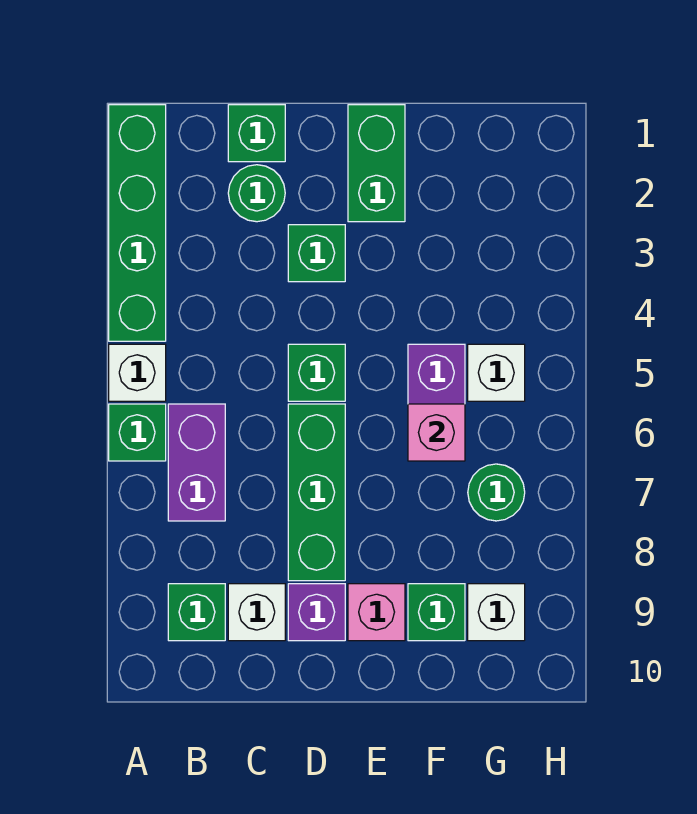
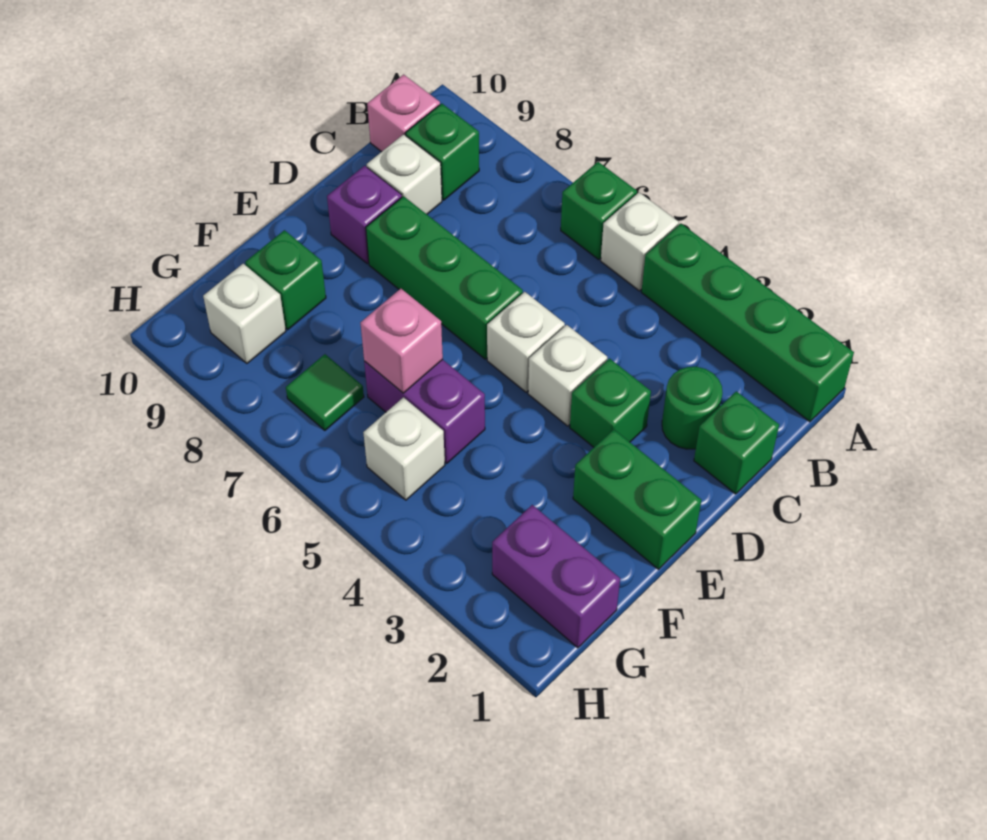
purple brick B6:B7 level 1 -> purple brick G1:G2 level 1
none -> white brick D4 level 1
green brick D5 level 1 -> white brick D5 level 1
pink brick E9 level 1 -> pink brick B10 level 1
green round brick G7 level 1 -> green tile G7 level 1

